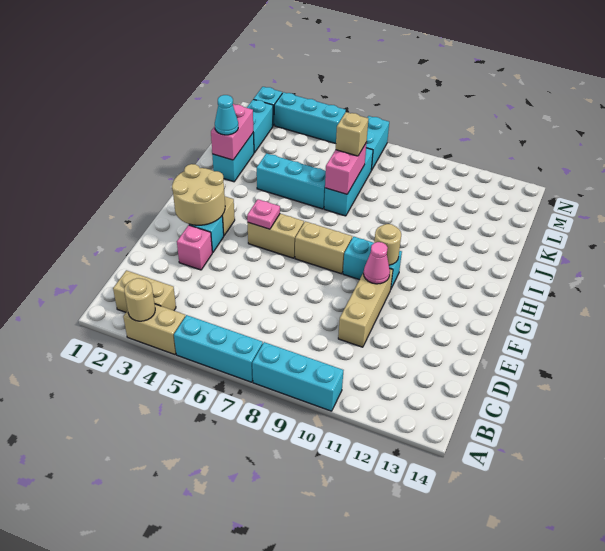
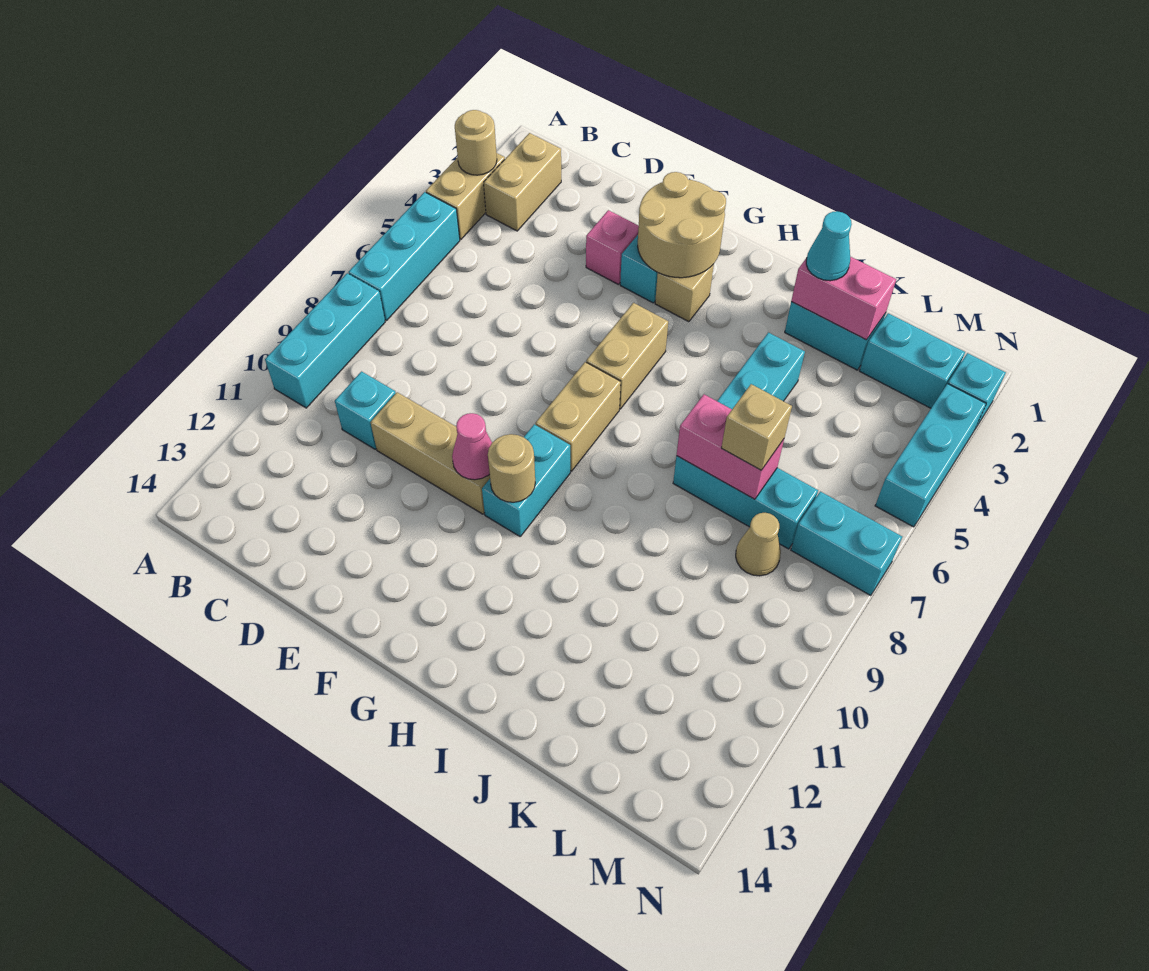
none -> cyan brick C10 level 1
pink plate G5 level 2 -> none
none -> tan cone L8 level 1

